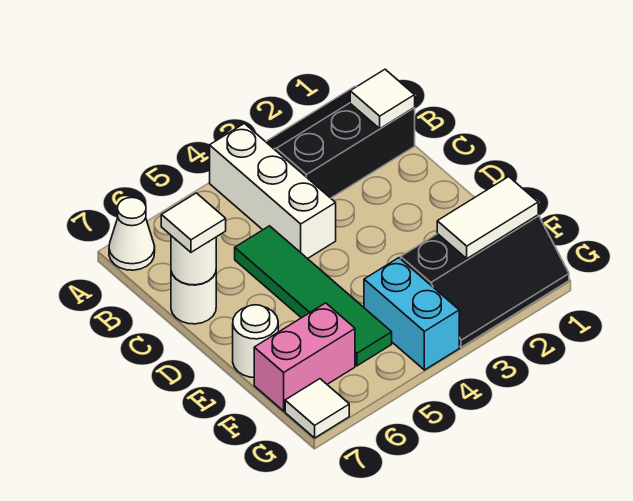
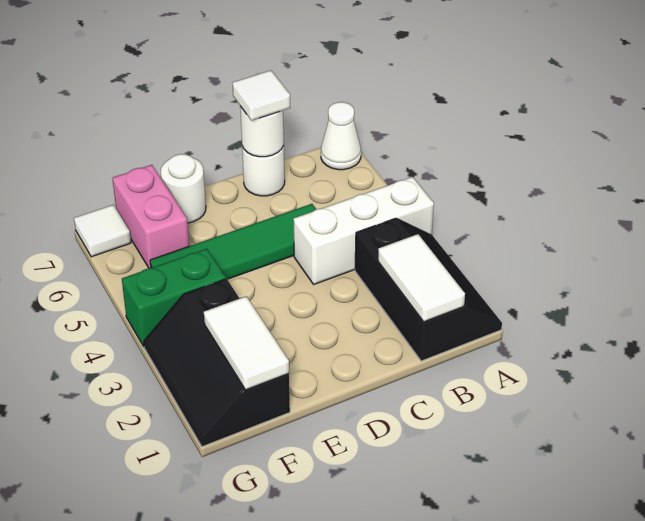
white tile B1 level 2 -> white tile B1:B2 level 2
cyan brick F4:G4 level 1 -> green brick F4:G4 level 1

